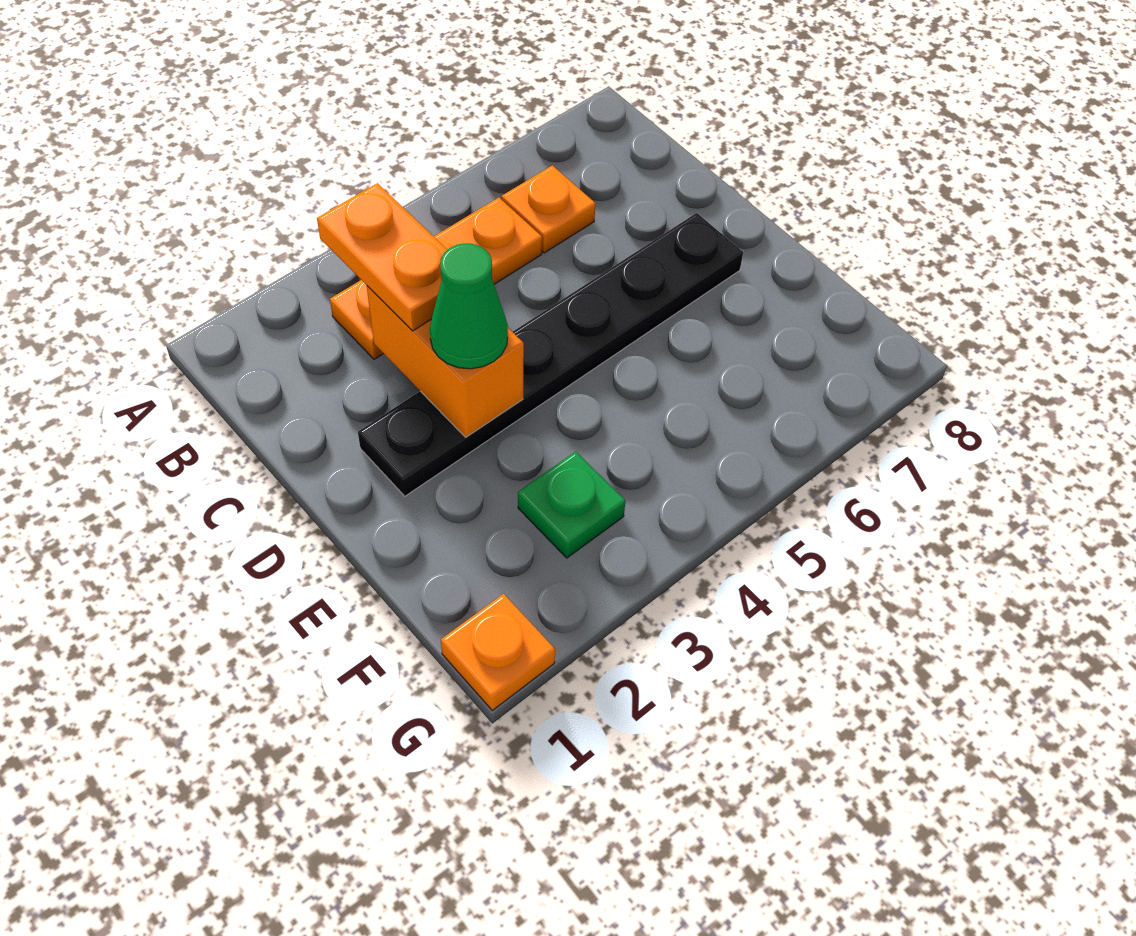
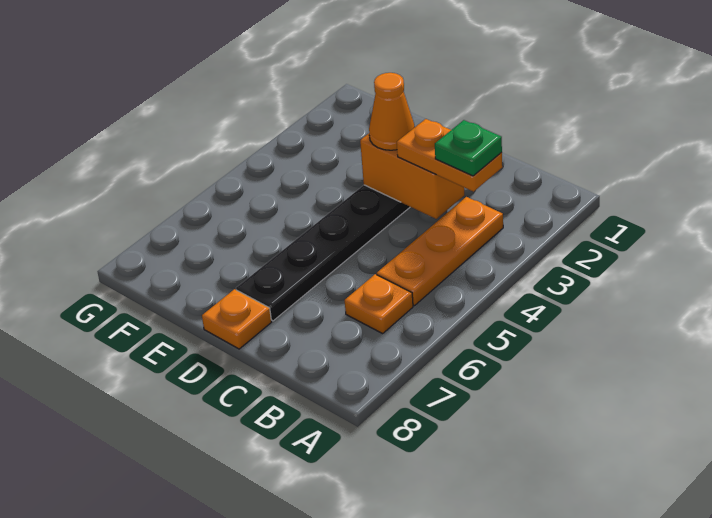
green cone D3 level 3 -> orange cone D3 level 3
green plate F3 level 1 -> green plate B3 level 4
orange plate G1 level 1 -> orange plate D8 level 1

